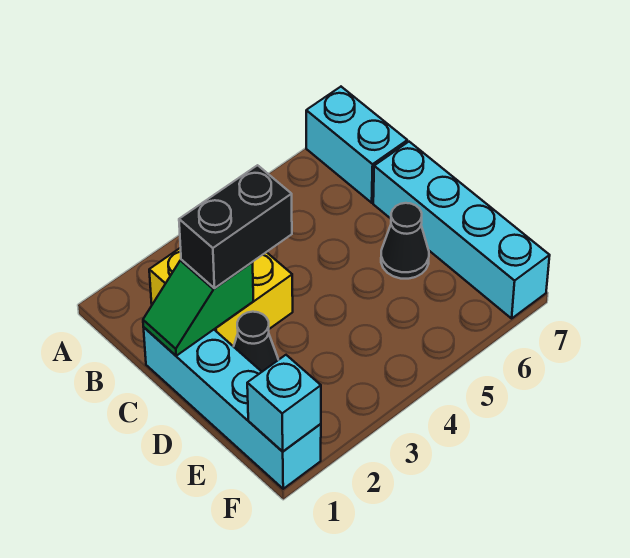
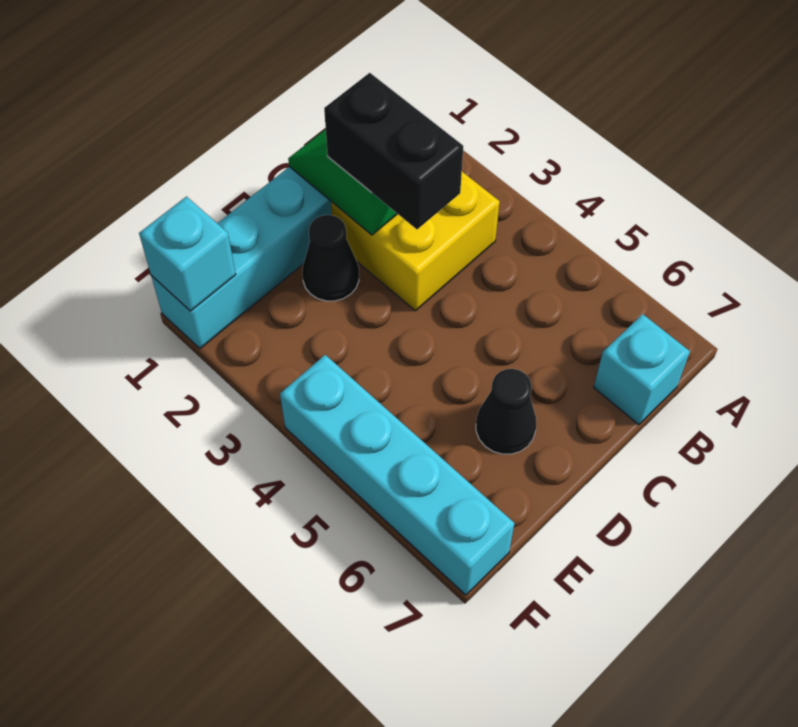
cyan brick A7:B7 level 1 -> cyan brick B7 level 1
cyan brick C7:F7 level 1 -> cyan brick F4:F7 level 1

